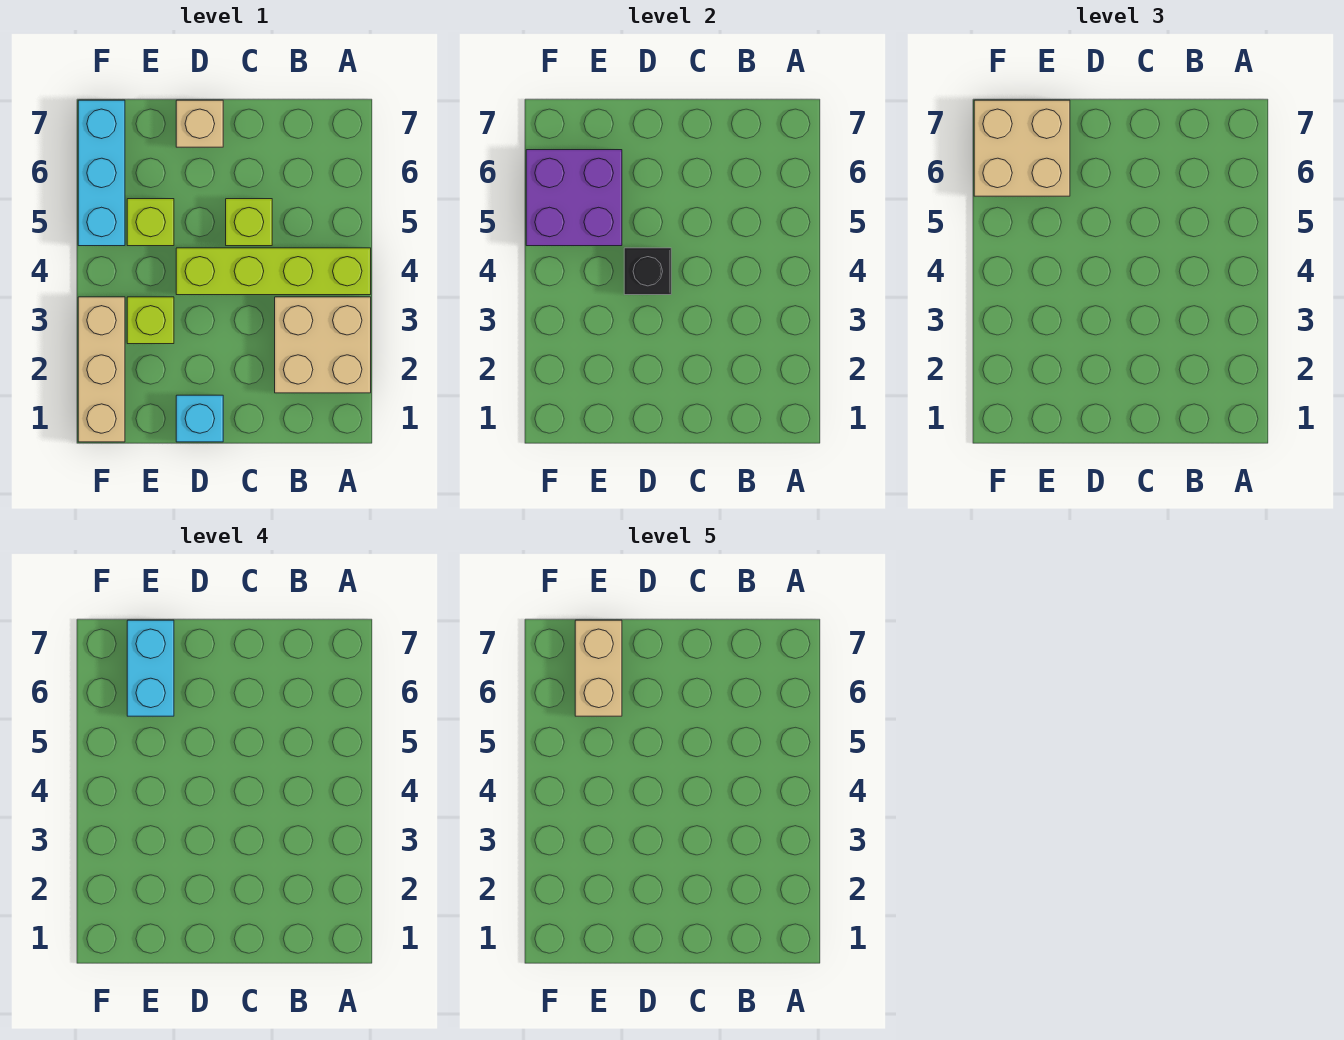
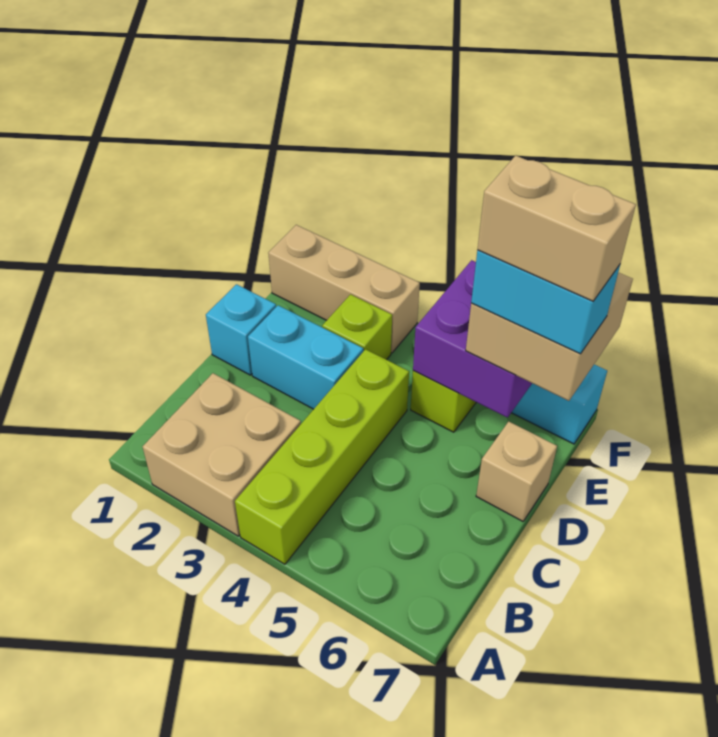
lime brick C5 level 1 -> none
none -> cyan brick D2:D3 level 1
black brick D4 level 2 -> none

